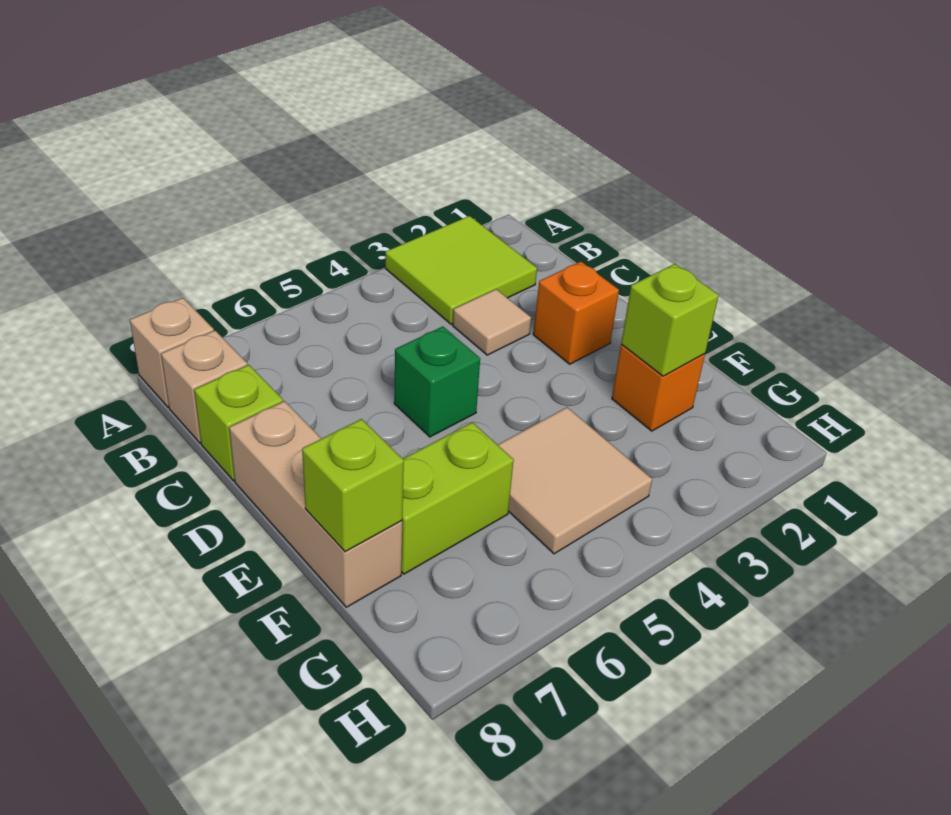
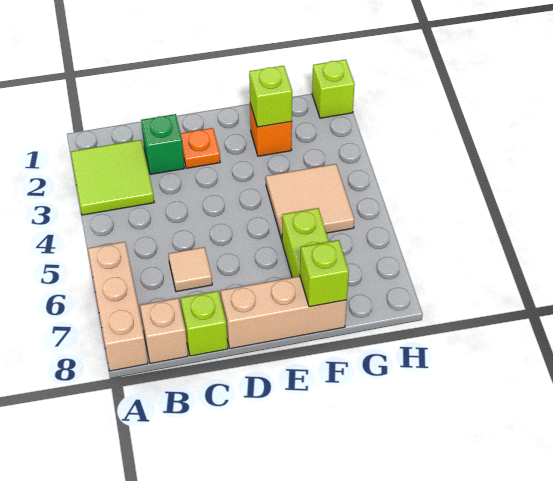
tan brick A8 level 1 -> tan brick A6:A8 level 1
tan tile C3 level 1 -> tan tile C6 level 1
orange brick D2 level 1 -> orange plate D2 level 1
green brick D5 level 1 -> green brick C2 level 1
none -> lime brick H1 level 1

